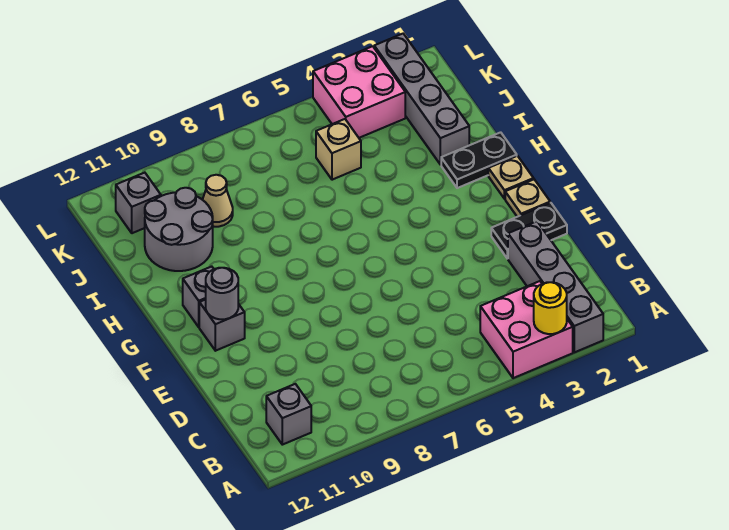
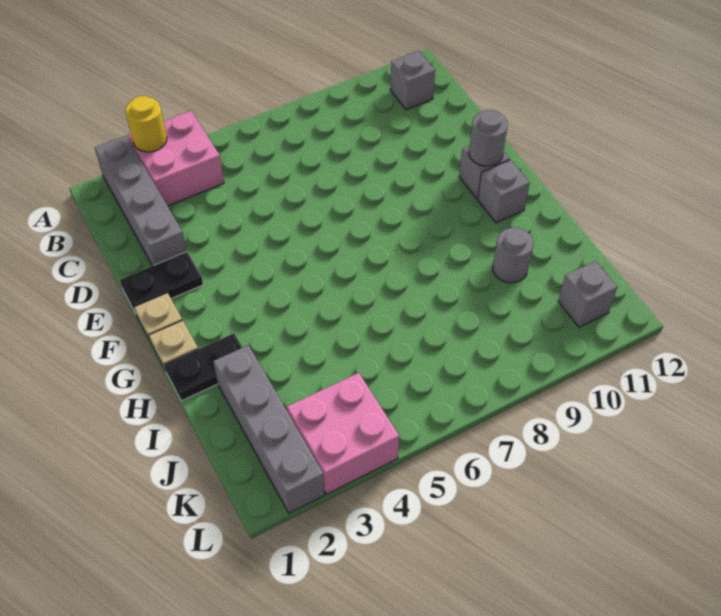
grey round brick I10:J11 level 1 -> grey round brick I10 level 1
tan brick J5 level 1 -> none
tan cone J9 level 1 -> none

